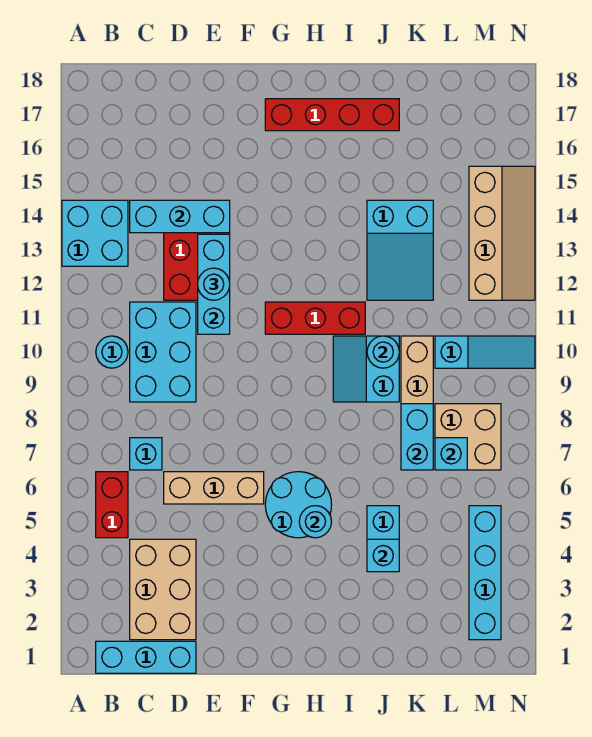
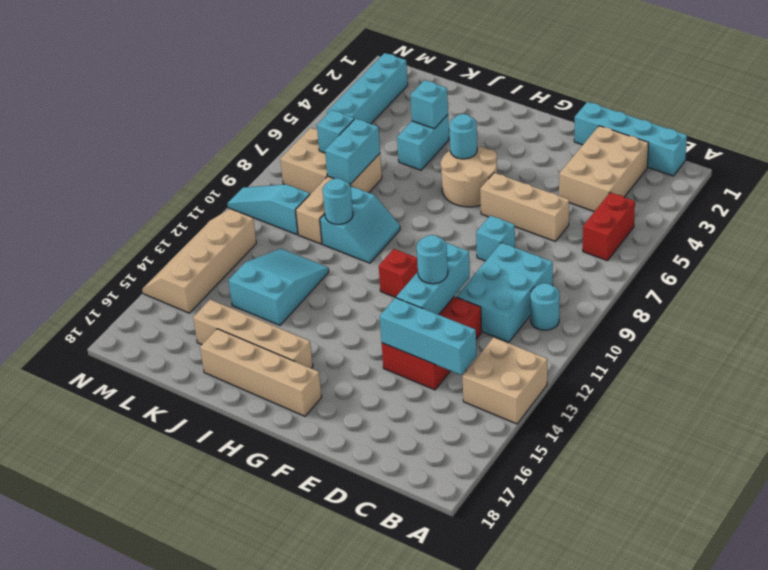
cyan brick A13:B14 level 1 -> tan brick A13:B14 level 1
cyan brick B1:D1 level 1 -> cyan brick B1:E1 level 1
cyan brick C7 level 1 -> cyan brick E8 level 1
cyan round brick G5:H6 level 1 -> tan round brick G5:H6 level 1
red brick G11:I11 level 1 -> red brick G11 level 1
red brick G17:J17 level 1 -> tan brick G17:J17 level 1
none -> tan brick H16:K16 level 1

